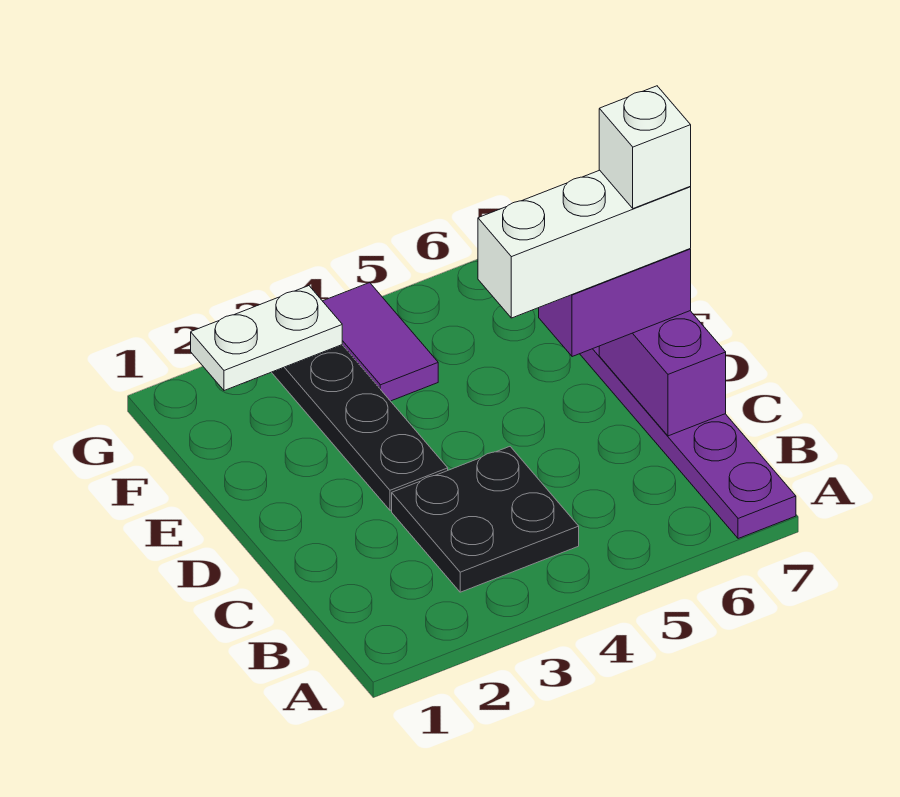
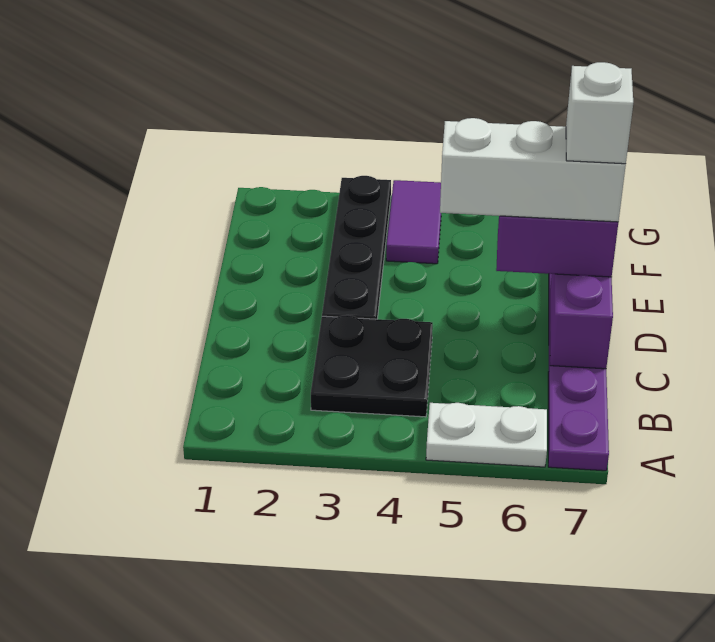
white plate G2:G3 level 2 -> white plate A5:A6 level 1

